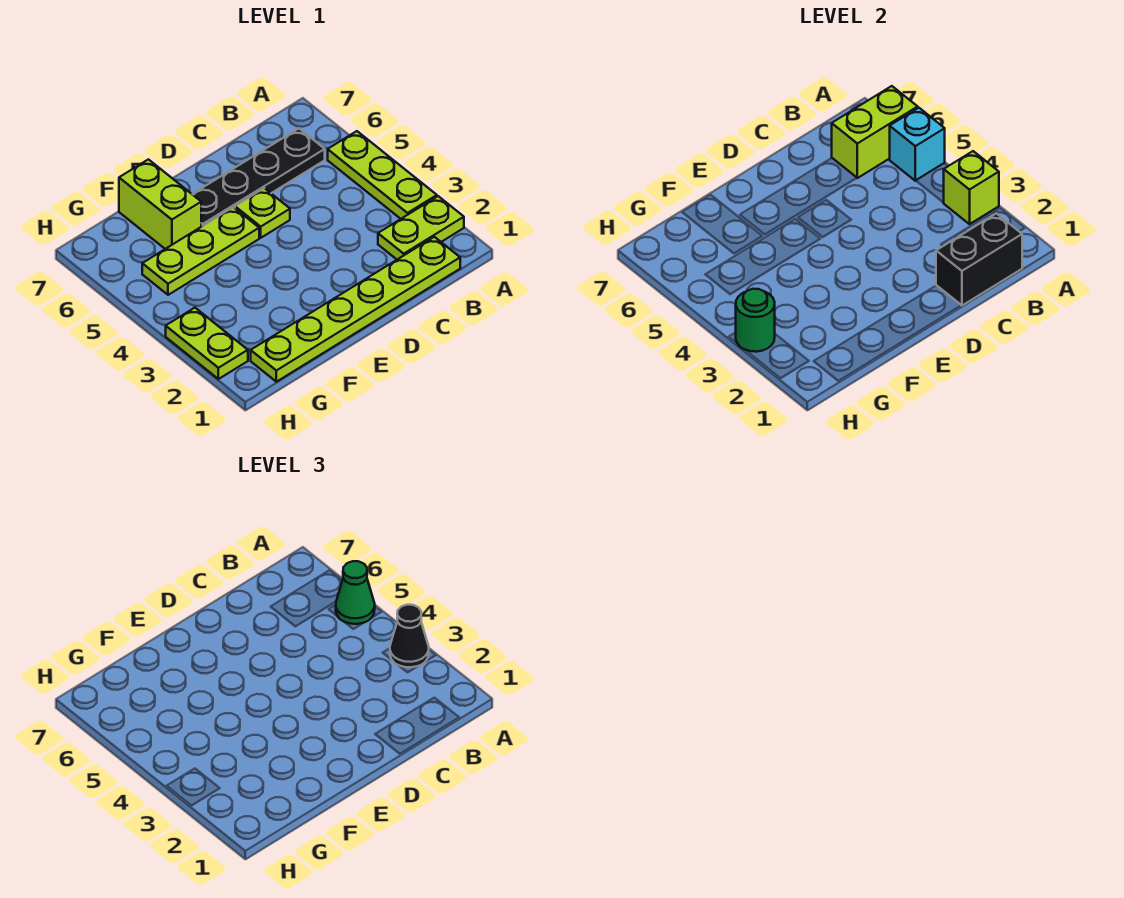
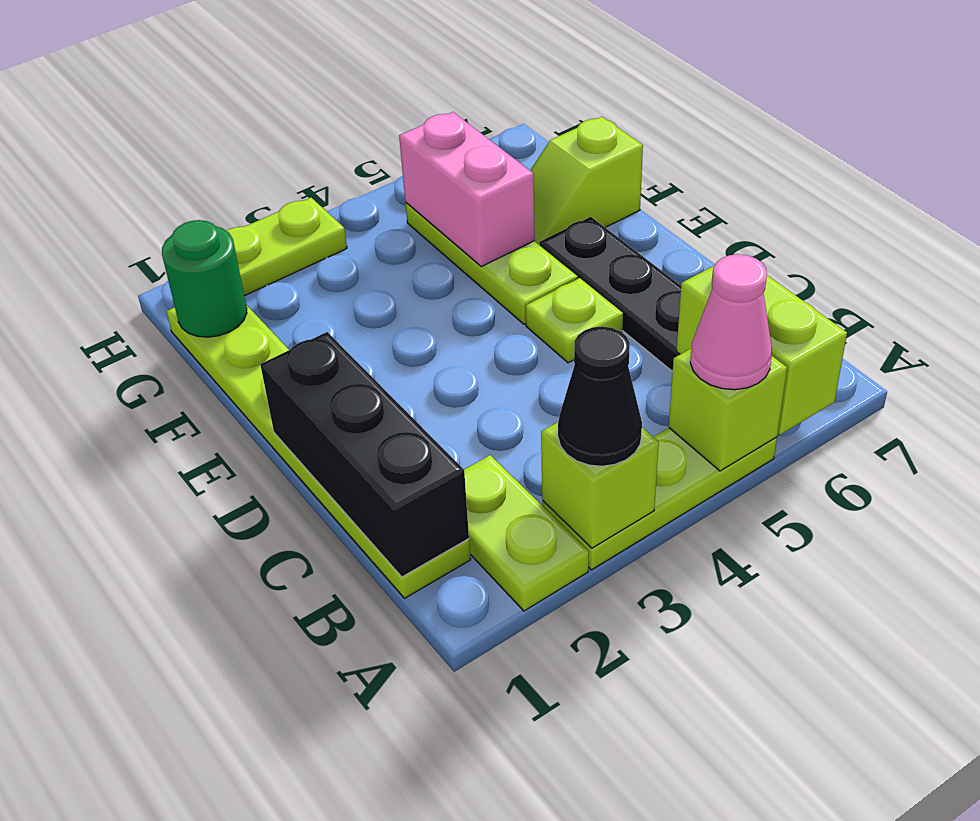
cyan brick A5 level 2 -> lime brick A5 level 2
green cone A5 level 3 -> pink cone A5 level 3
black brick B1:C1 level 2 -> black brick B1:D1 level 2
none -> pink brick F5:G5 level 2
lime brick F6:F7 level 1 -> lime slope F6:F7 level 1 top 7
green round brick H3 level 2 -> green round brick G1 level 2

